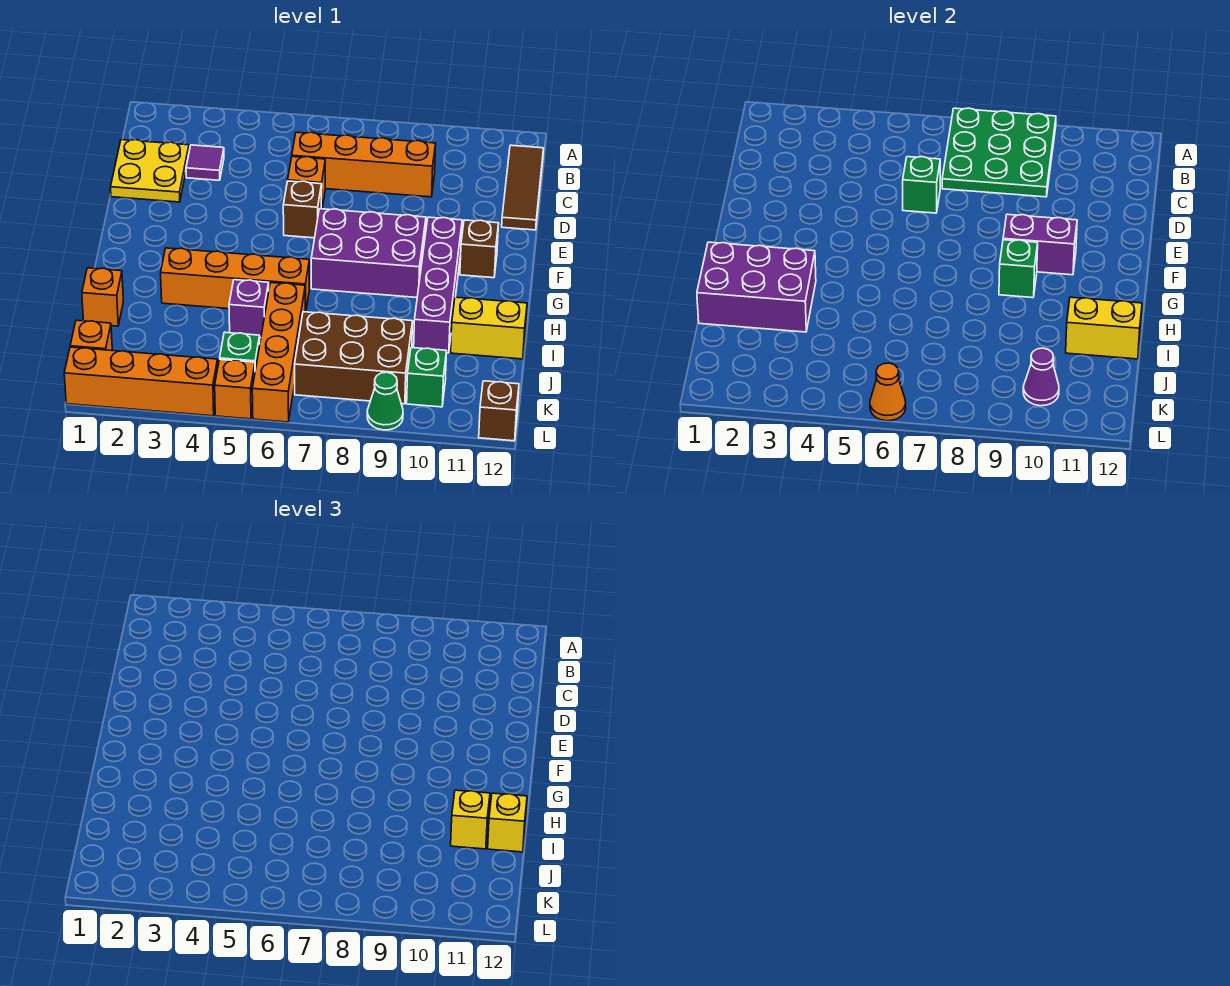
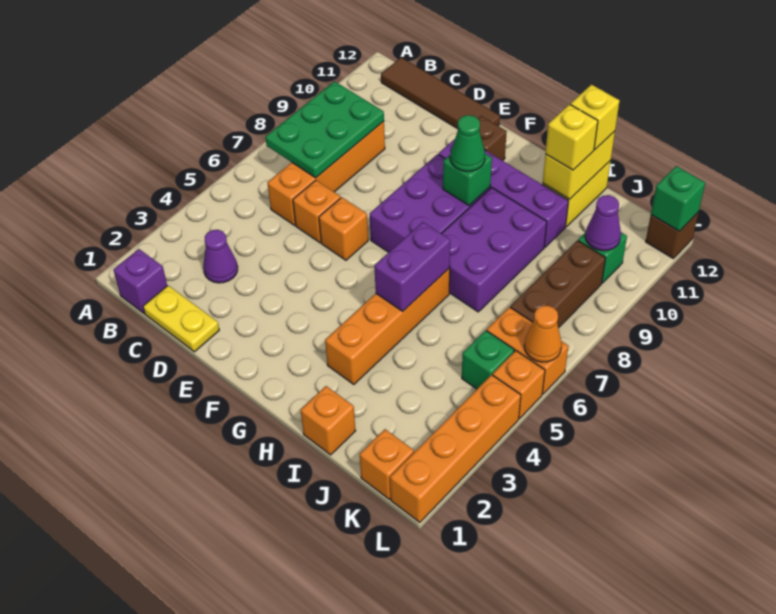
green plate A7:C9 level 2 -> green plate B7:C9 level 2
brown tile B12:D12 level 1 -> brown tile B12:E12 level 1
yellow plate C1:D2 level 1 -> yellow plate C1:D1 level 1
purple tile C3 level 1 -> purple cone C3 level 1
green brick D6 level 2 -> green brick L12 level 2
brown brick E6 level 1 -> orange brick E6 level 1
purple brick F9:F10 level 2 -> purple brick H5:H6 level 2
purple brick H1:I3 level 2 -> purple brick H7:I9 level 1
purple brick I5 level 1 -> purple brick B1 level 1
orange brick I6:L6 level 1 -> orange brick K6:L6 level 1
brown brick J7:K9 level 1 -> brown brick K7:K9 level 1
green cone L9 level 1 -> green cone G9 level 3

